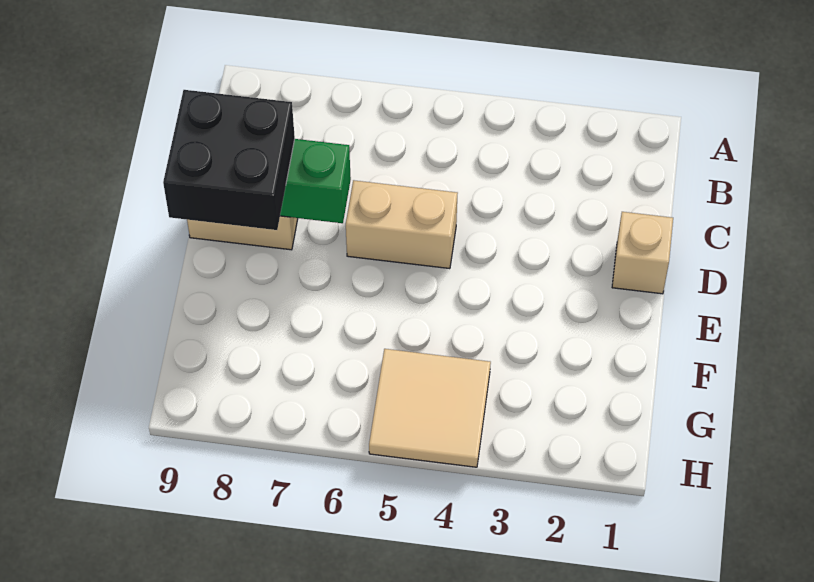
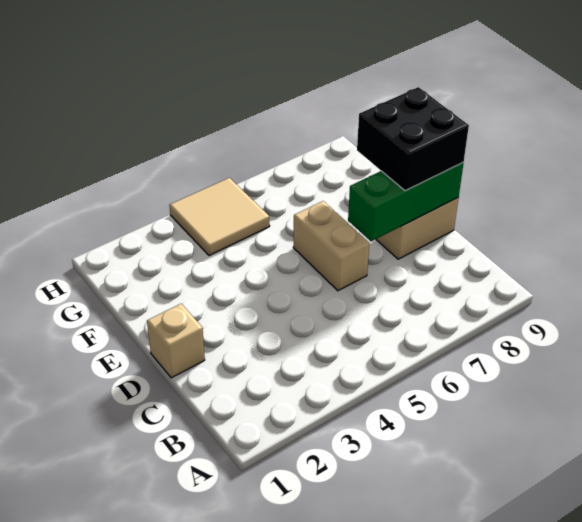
tan brick D5:D6 level 1 -> tan brick D6:E6 level 1

